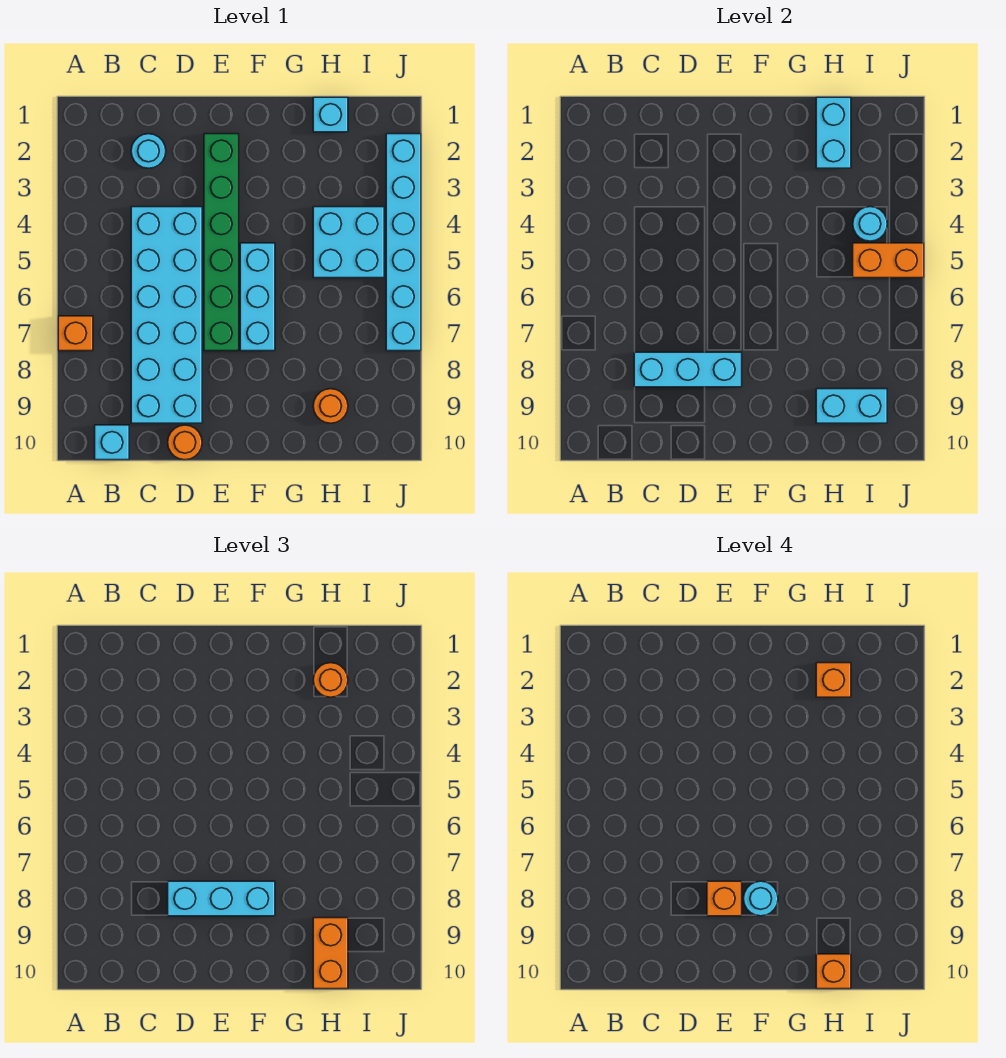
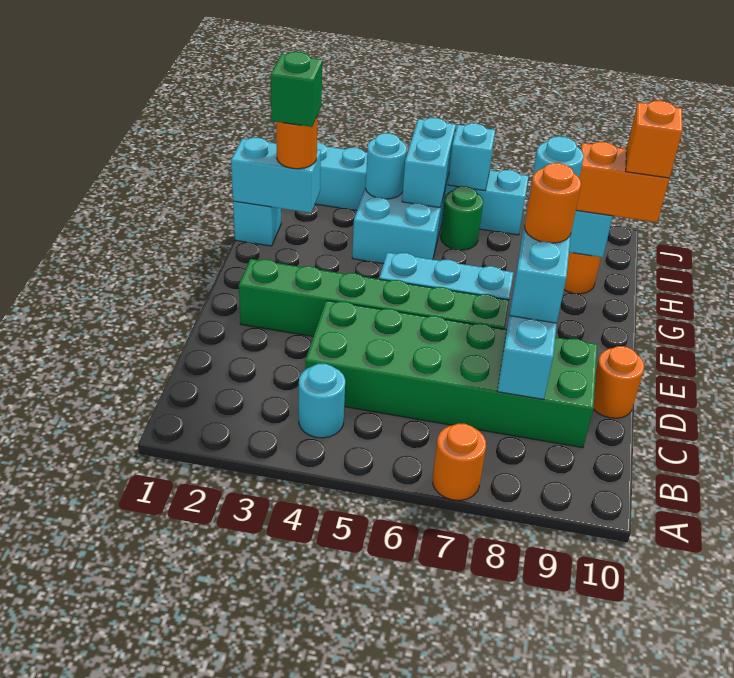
orange brick A7 level 1 -> orange round brick A7 level 1
cyan brick B10 level 1 -> cyan brick J6 level 2
cyan round brick C2 level 1 -> cyan round brick B4 level 1
cyan brick C4:D9 level 1 -> green brick C4:D9 level 1
orange brick E8 level 4 -> orange round brick E8 level 4
orange brick H2 level 4 -> green brick H2 level 4
orange brick I5:J5 level 2 -> cyan brick I5:J5 level 2
none -> green round brick I6 level 1

